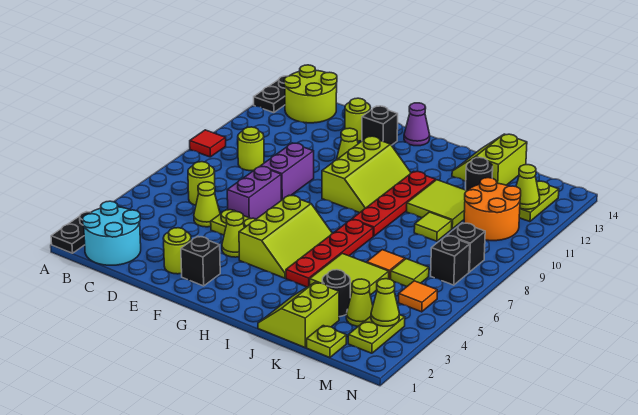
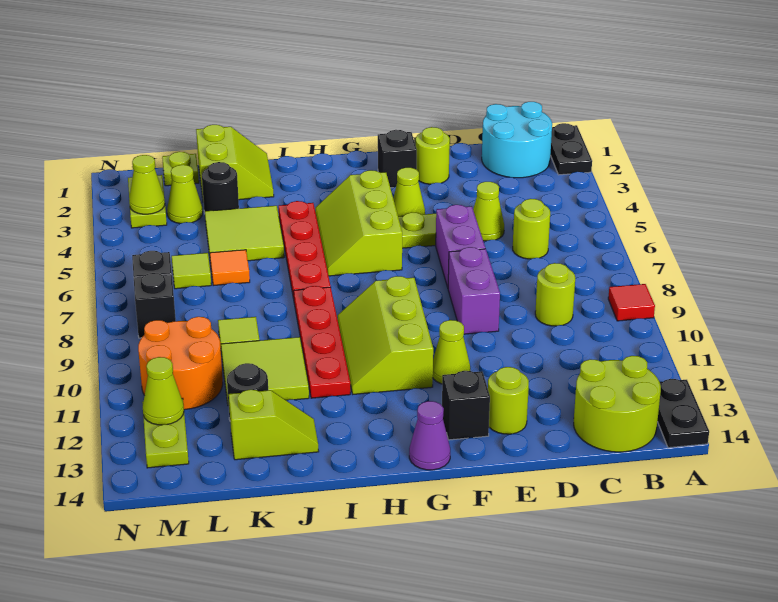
lime slope J13:K14 level 1 top K -> lime slope J13:K13 level 1 top K
orange tile M5 level 1 -> none

